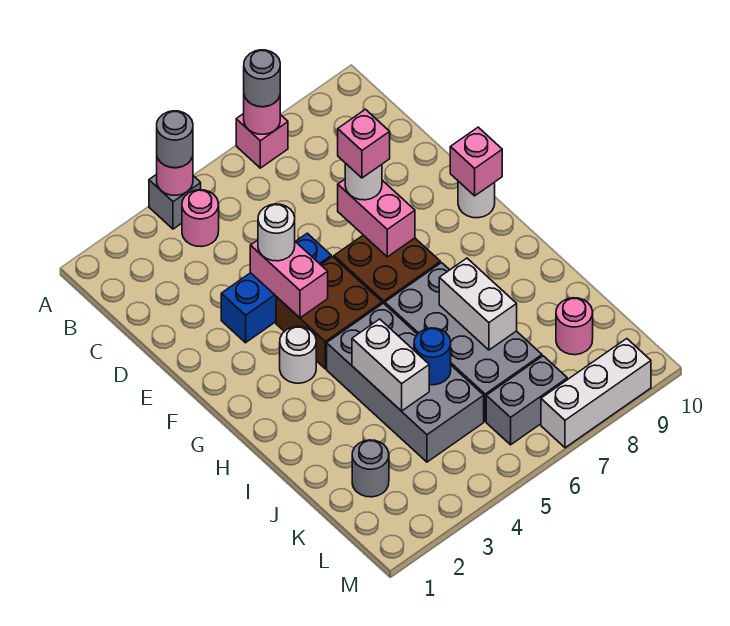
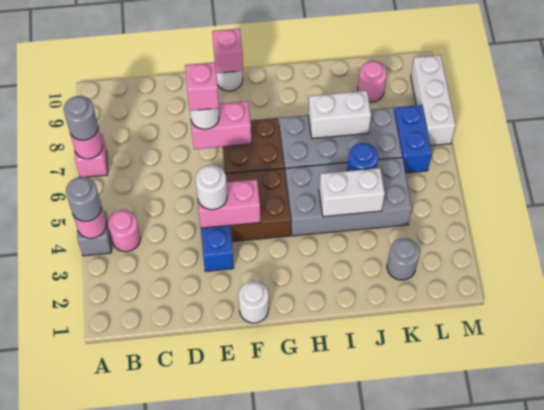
white round brick G3 level 1 -> white round brick F1 level 1
grey brick L6:L7 level 1 -> blue brick L6:L7 level 1

